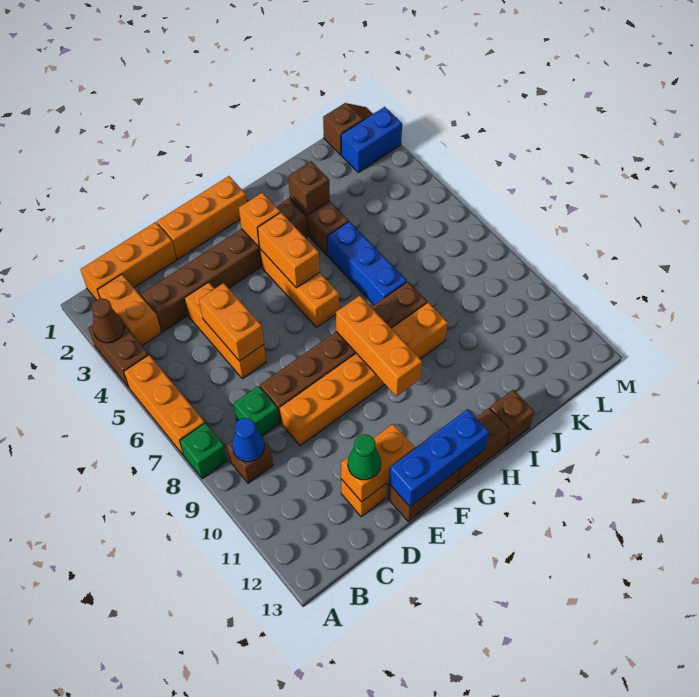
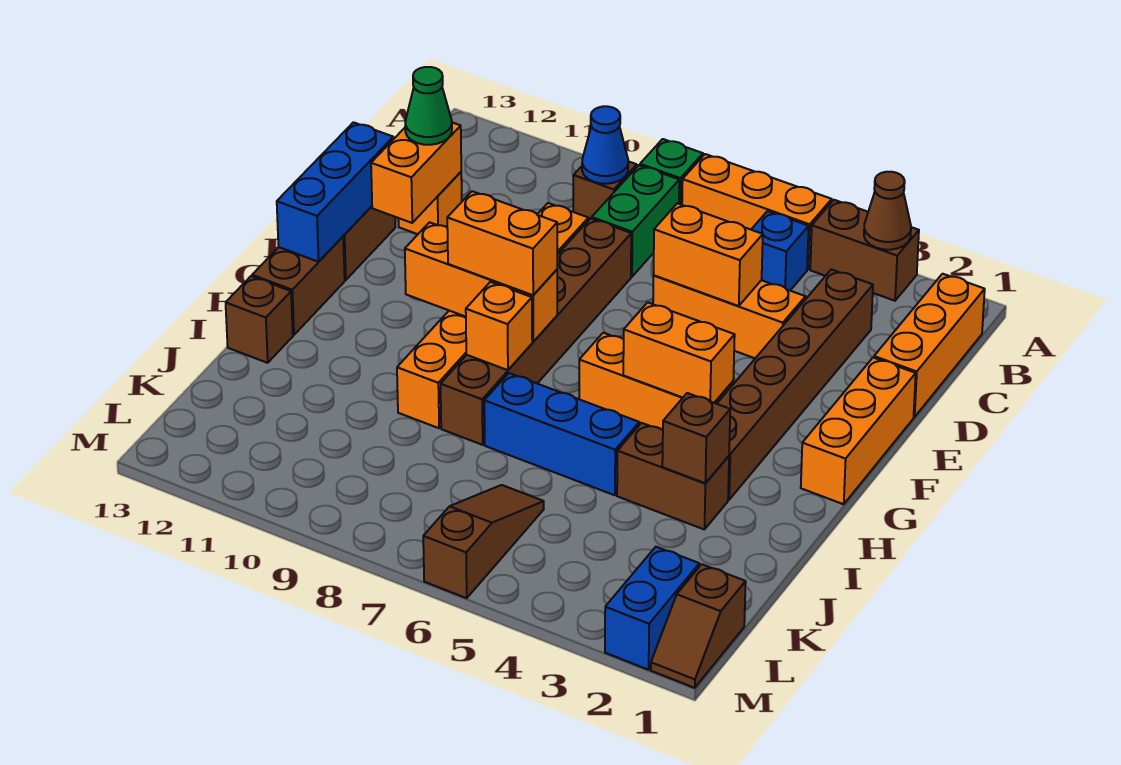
orange brick B2:B3 level 1 -> orange brick G8:G9 level 3
none -> blue brick B5 level 1
green brick C8 level 1 -> green brick B8:C8 level 1
orange brick G3 level 2 -> orange brick H8 level 2
none -> brown slope K6:M6 level 1 top M

